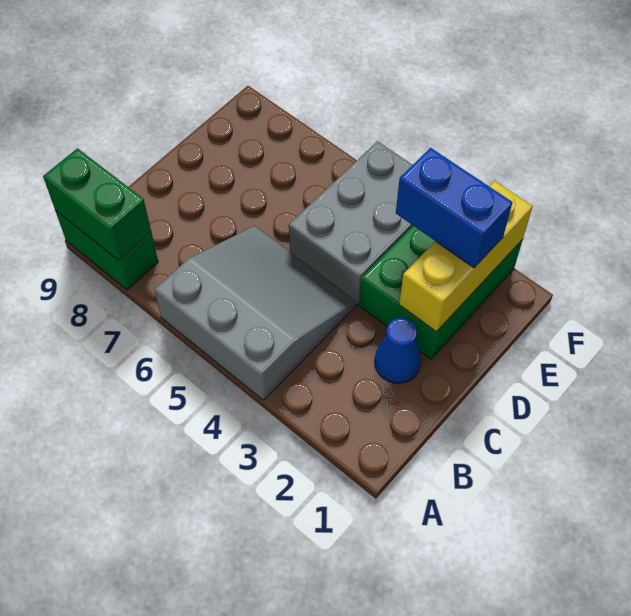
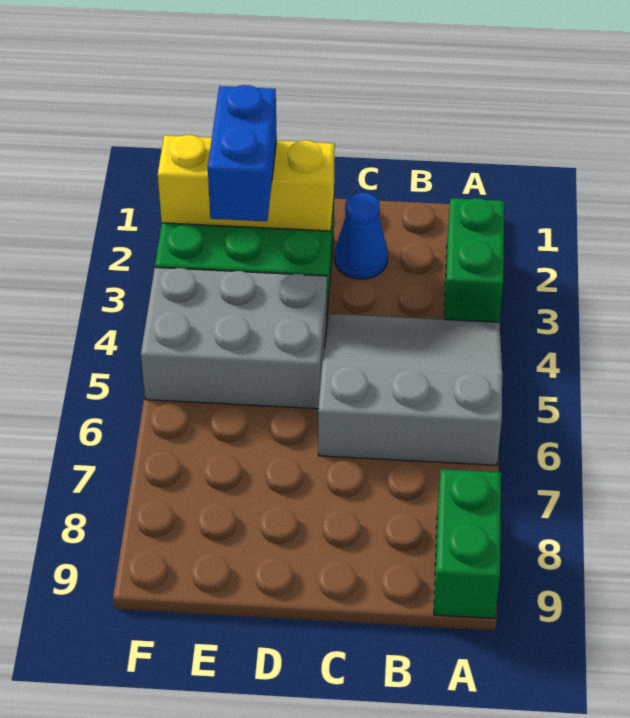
grey slope A4:C6 level 1 top A -> grey slope A4:C6 level 1 top 6
green brick A8:A9 level 2 -> green brick A2:A3 level 1

